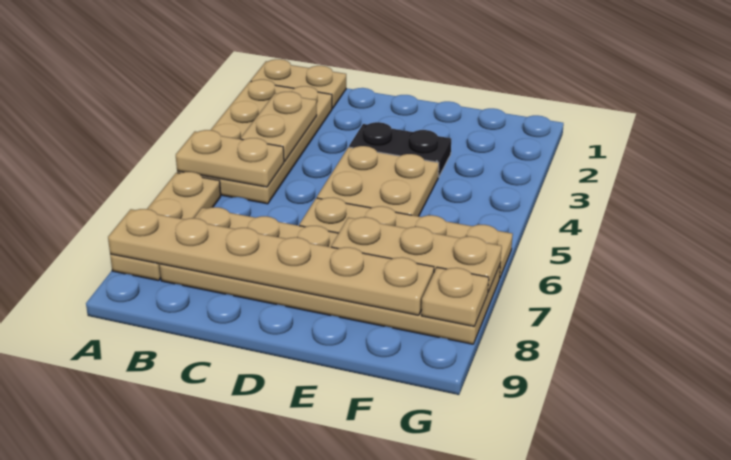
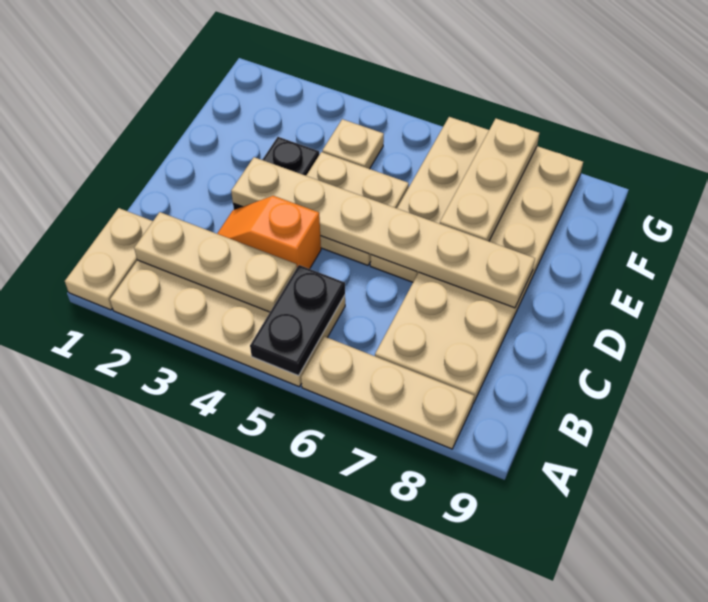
tan plate A5:B5 level 2 -> black plate A5:B5 level 2
tan plate A8:F8 level 2 -> tan plate D3:D8 level 2
tan plate B3:B4 level 2 -> tan plate B2:B4 level 2
none -> orange slope C3:C4 level 1 top 4
tan plate G8 level 2 -> tan plate F4 level 1

